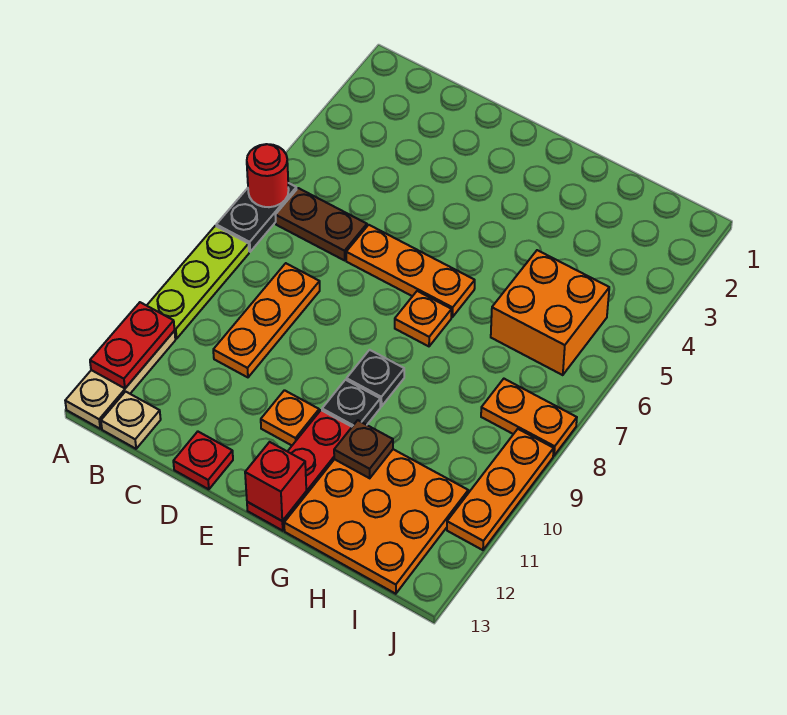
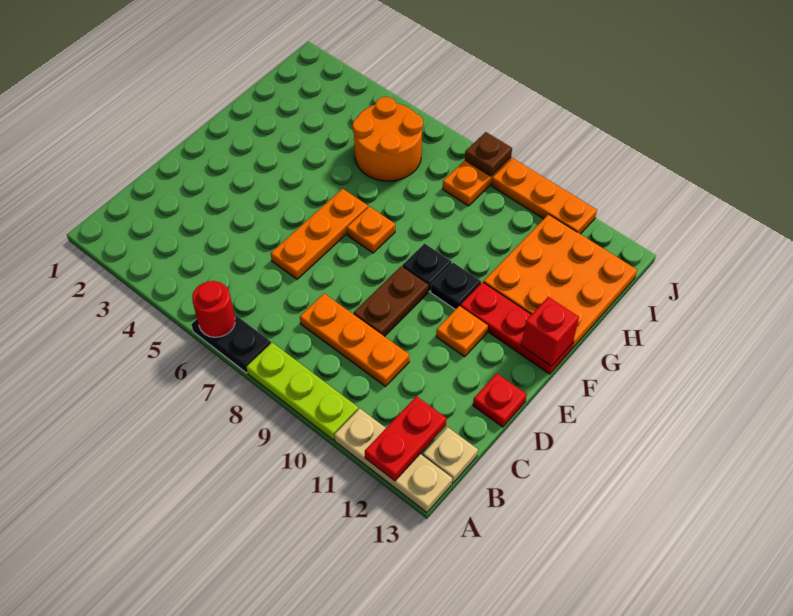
red plate A11:A12 level 2 -> red plate A12:B12 level 2
brown plate B6:C6 level 1 -> brown plate D9:E9 level 1
brown plate G11 level 2 -> brown plate J8 level 2
orange brick H5:I6 level 1 -> orange round brick H5:I6 level 1

